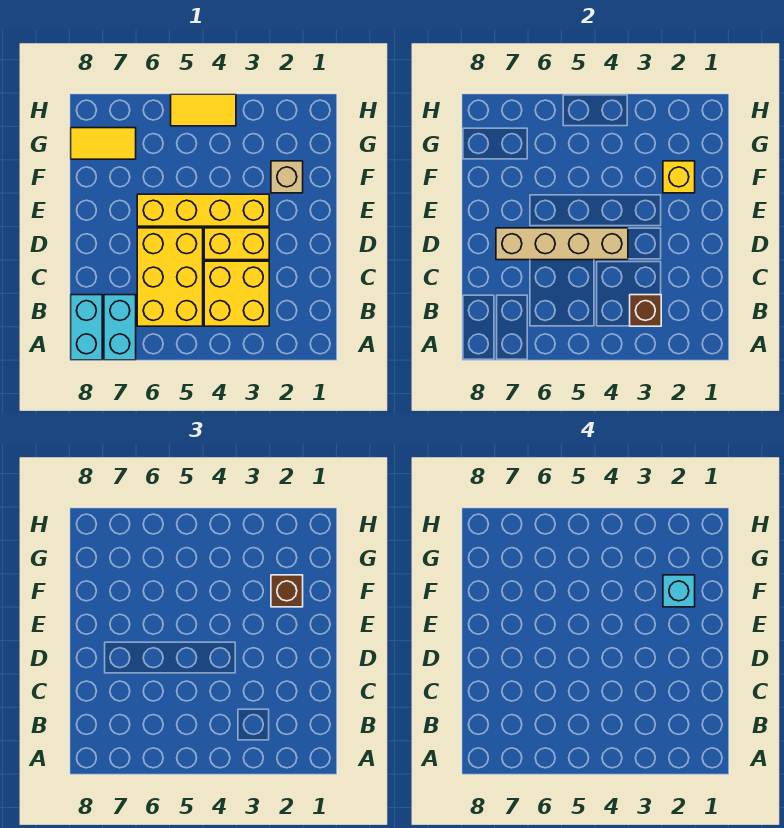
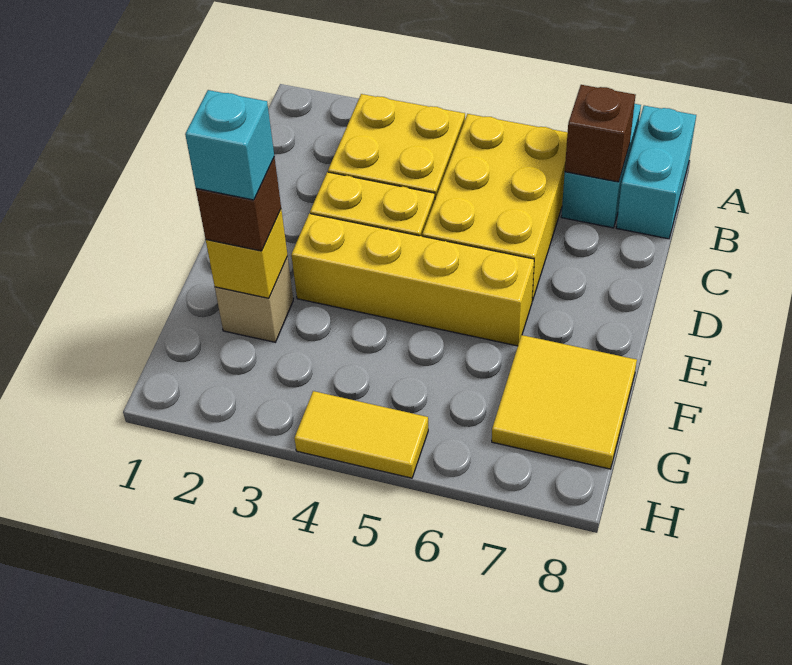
brown brick B3 level 2 -> brown brick B7 level 2
tan brick D4:D7 level 2 -> none
yellow tile G7:G8 level 1 -> yellow tile F7:G8 level 1

